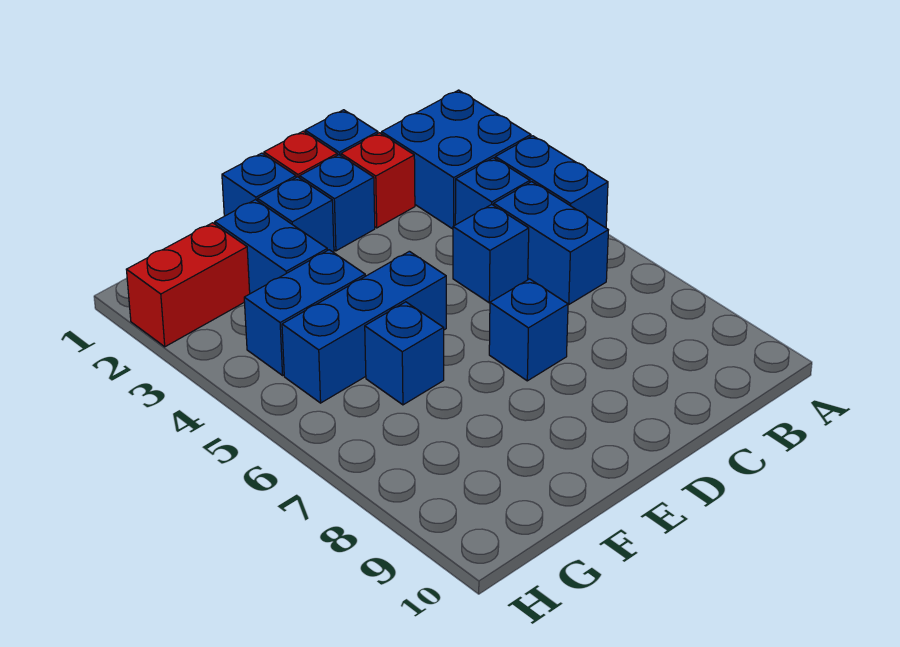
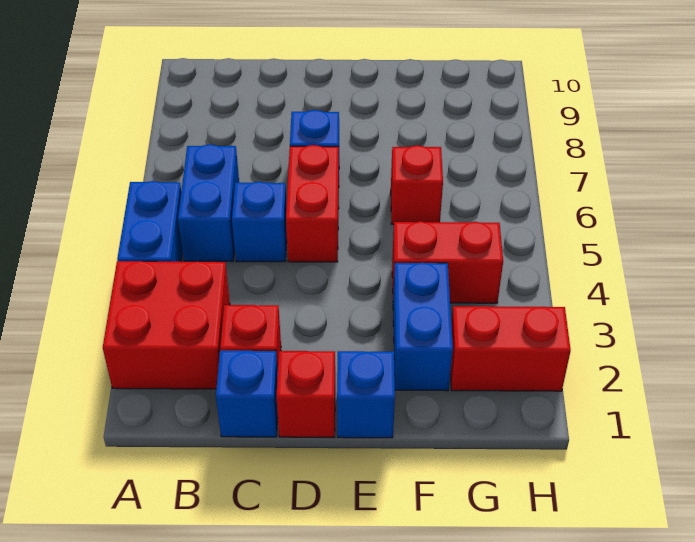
blue brick A2:B3 level 1 -> red brick A2:B3 level 1
blue brick B4 level 1 -> none
blue brick D2 level 1 -> none
none -> red brick D5:D6 level 1
blue brick E2 level 1 -> none
blue brick E5:G5 level 1 -> none
blue brick F4:G4 level 1 -> red brick F4:G4 level 1
blue brick F6 level 1 -> red brick F6 level 1

